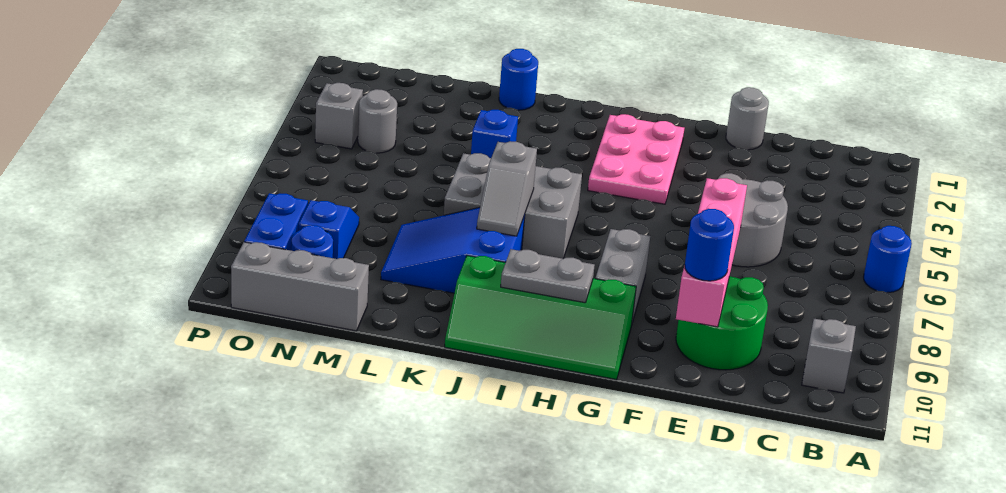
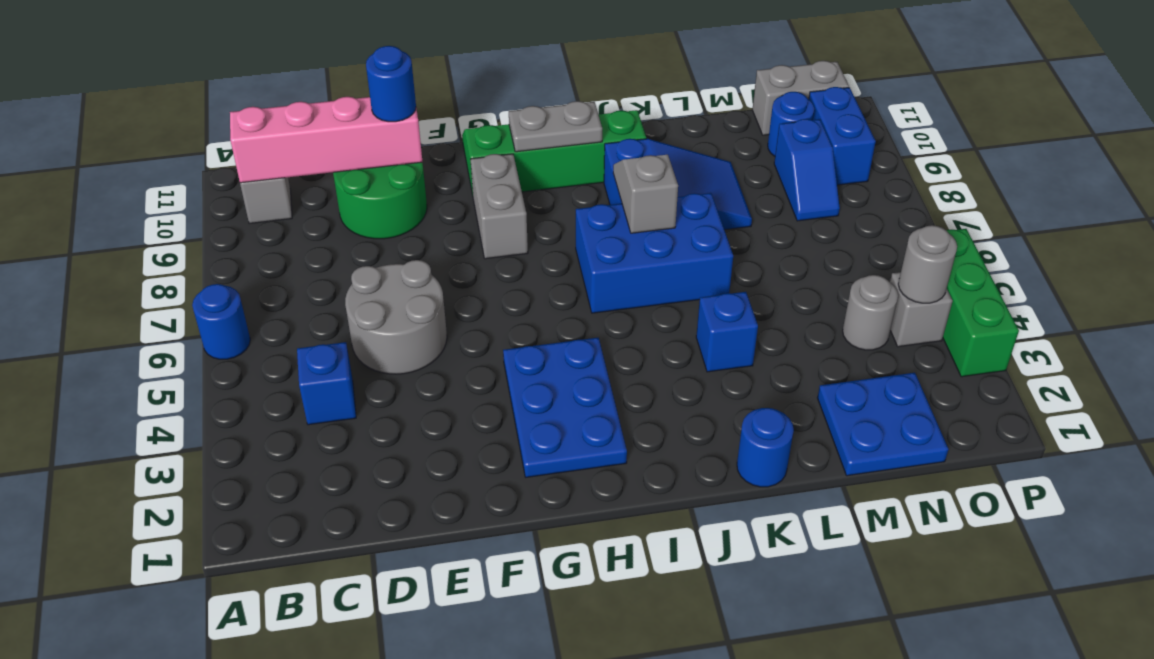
none -> blue brick C4 level 1
grey round brick E1 level 1 -> grey round brick O4 level 2
pink brick E7:E10 level 2 -> pink brick B10:E10 level 2
pink plate G2:H4 level 1 -> blue plate G2:H4 level 1
grey brick I6:K7 level 1 -> blue brick I6:K7 level 1
none -> blue plate M1:N2 level 1
grey brick M11:O11 level 1 -> grey brick N11:O11 level 1
none -> green brick P3:P5 level 1

